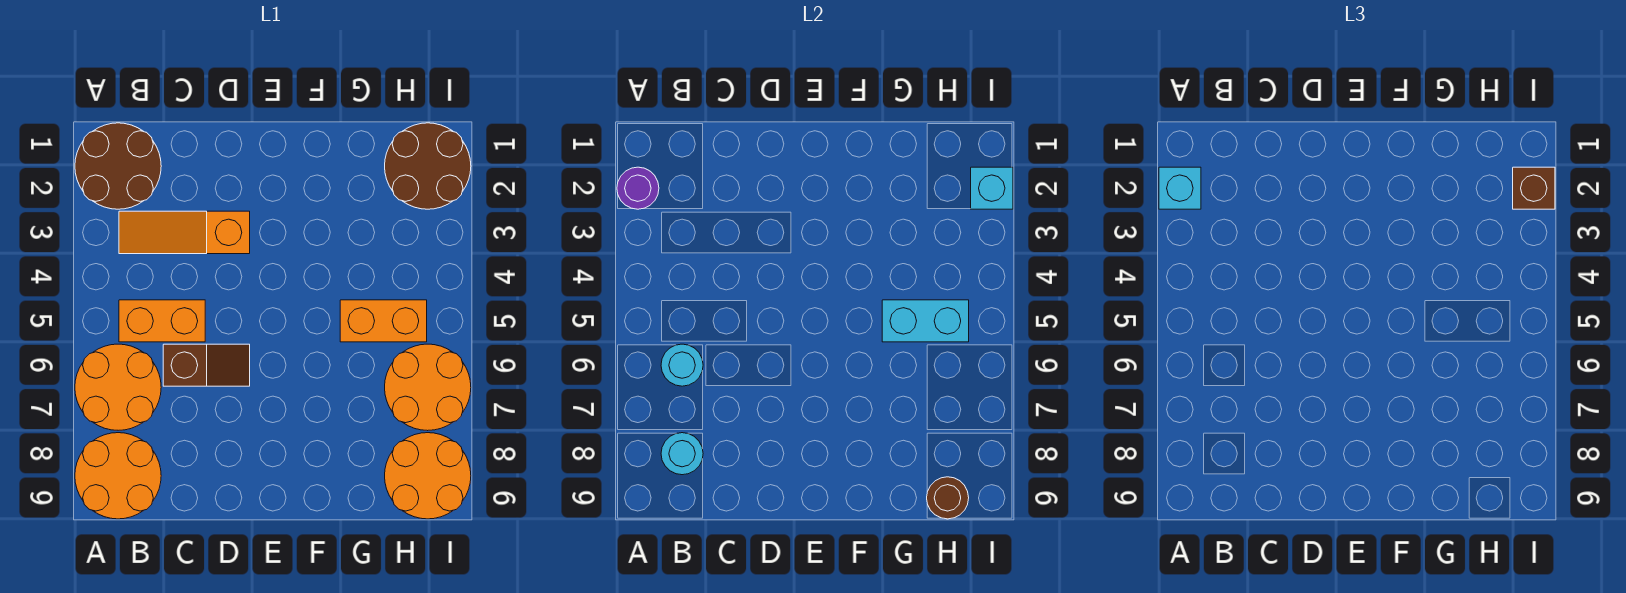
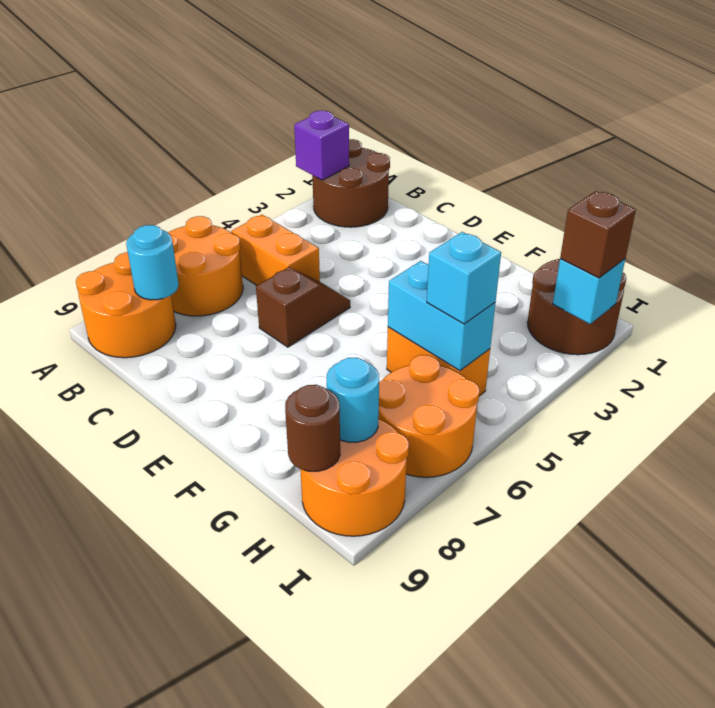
purple round brick A2 level 2 -> purple brick A2 level 2
cyan brick A2 level 3 -> cyan brick H5 level 3
orange slope B3:D3 level 1 top D -> none
cyan round brick B6 level 2 -> cyan round brick H8 level 2
brown slope C6:D6 level 1 top C -> brown slope D5:D6 level 1 top 6

